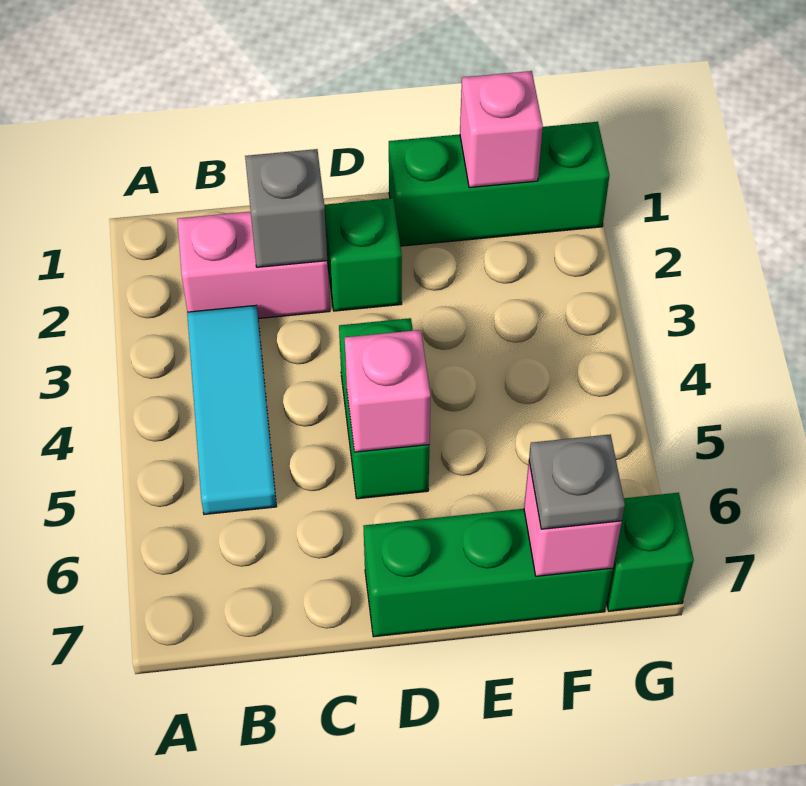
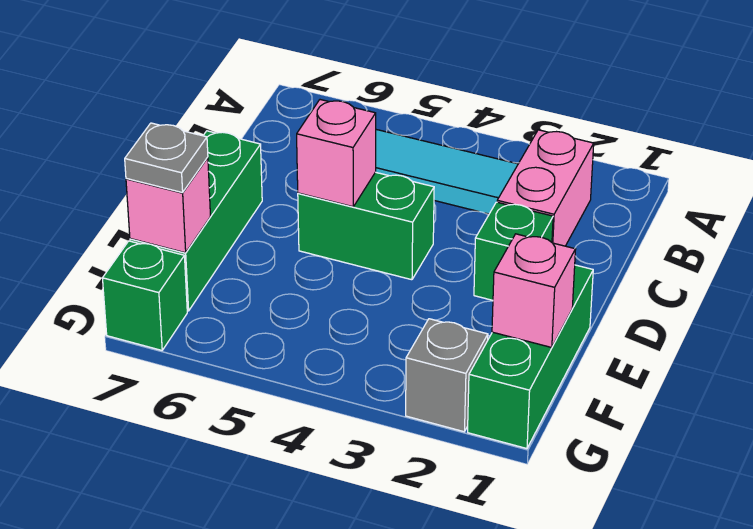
grey brick C2 level 2 -> grey brick G2 level 1

